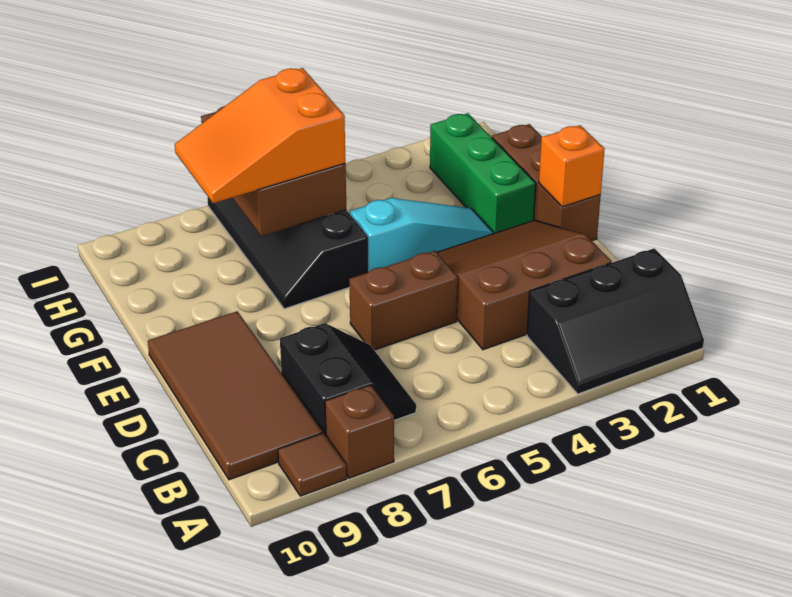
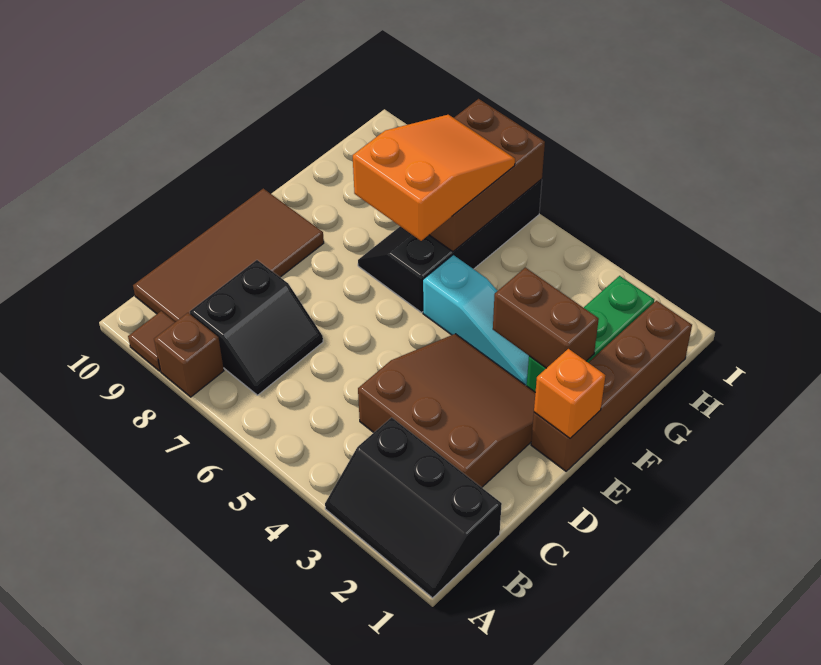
brown brick D5:D6 level 1 -> brown brick F2:F3 level 2
brown brick E1:G1 level 1 -> brown brick E1:H1 level 1
orange slope G6:H8 level 3 top 6 -> orange slope F6:H7 level 3 top F

